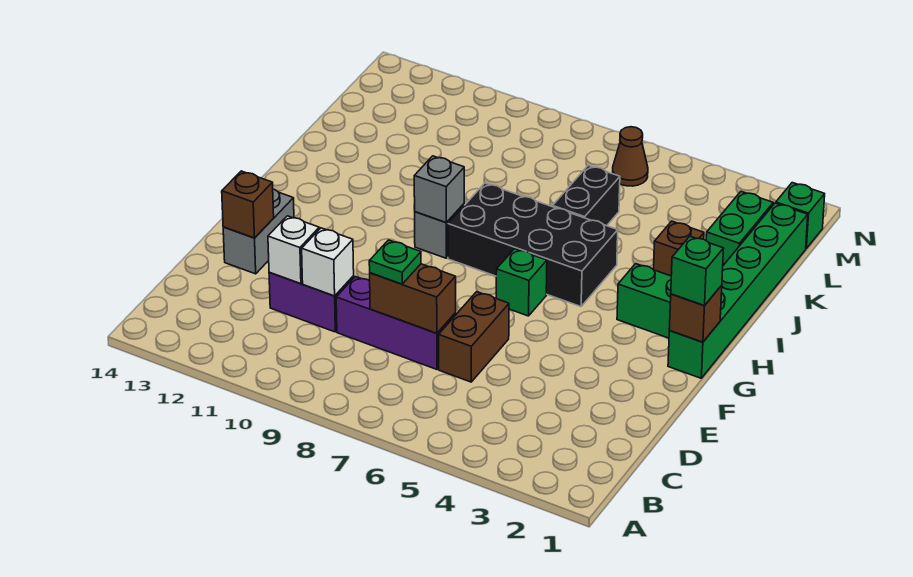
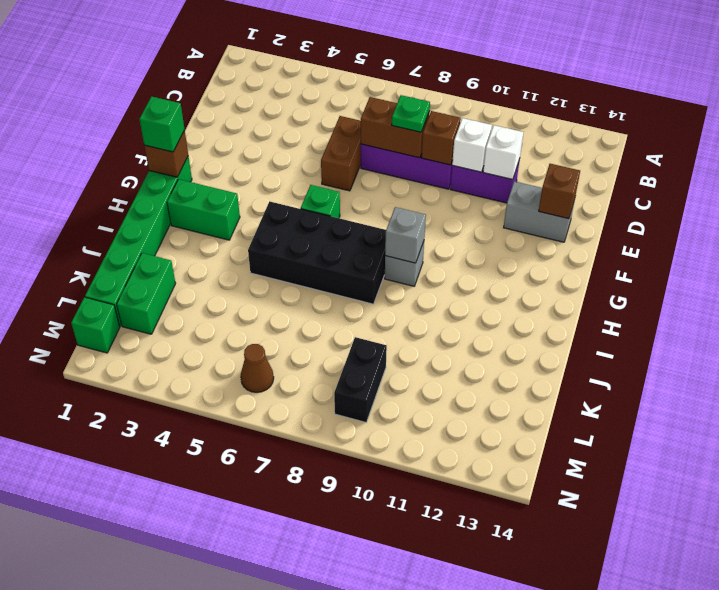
grey brick E13:F13 level 1 -> grey brick E12:E13 level 1
brown brick J3 level 1 -> brown brick D9 level 2
black brick J6:K6 level 1 -> black brick L9:M9 level 1

